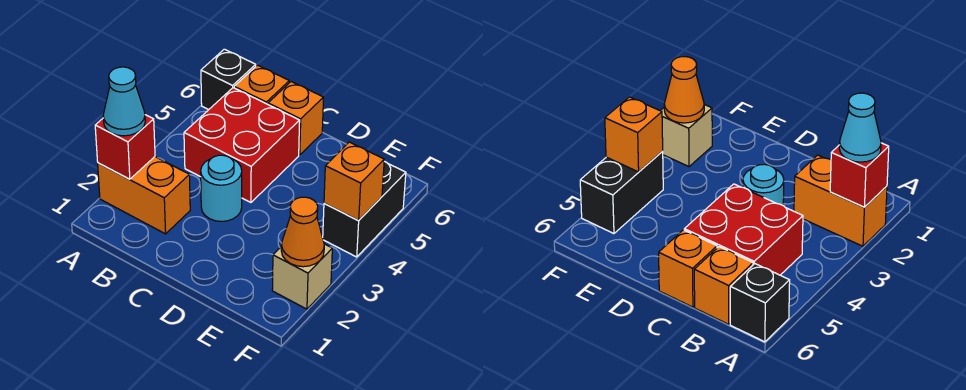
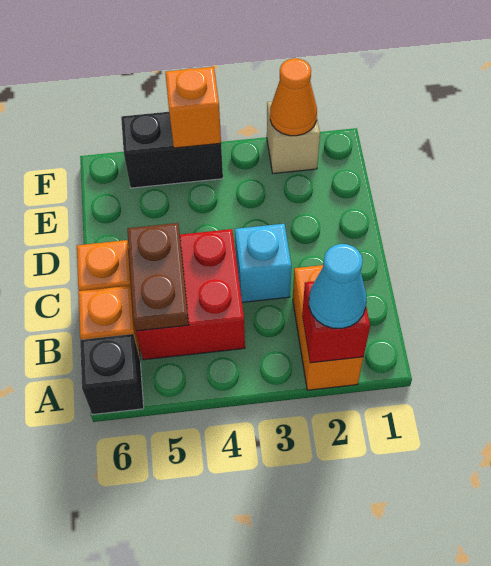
none -> brown plate B5:C5 level 2
cyan round brick C3 level 1 -> cyan brick C3 level 1

